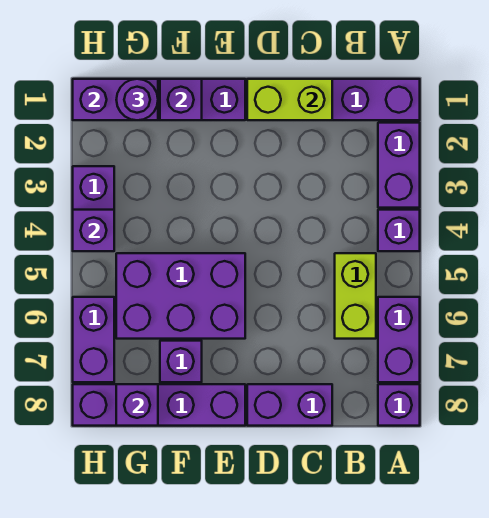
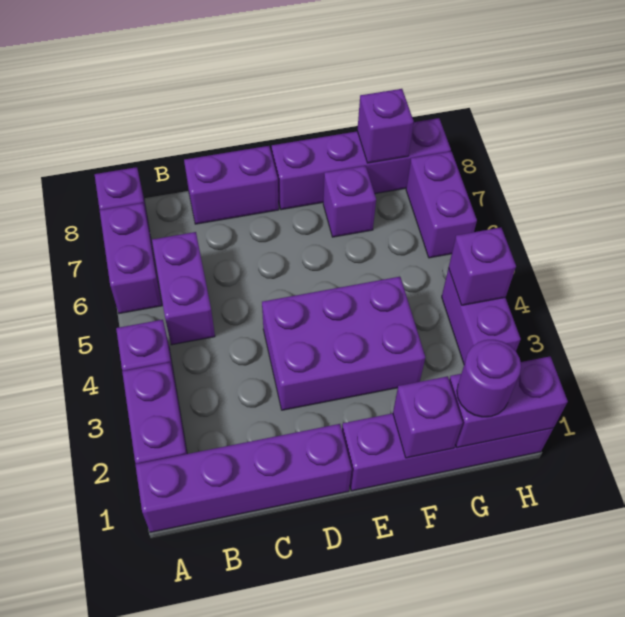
lime brick B5:B6 level 1 -> purple brick B5:B6 level 1
lime brick C1:D1 level 2 -> none
purple brick E5:G6 level 1 -> purple brick D3:F4 level 1

